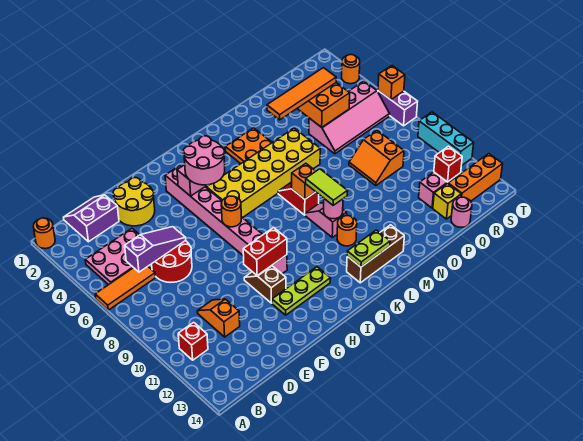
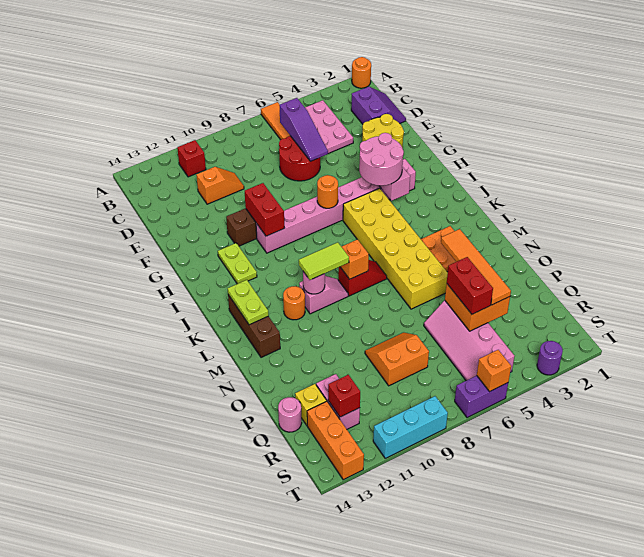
lime plate G12:I12 level 1 -> lime plate H12:I12 level 1
none -> red brick P5:Q5 level 3
orange round brick T3 level 1 -> purple round brick T3 level 1

